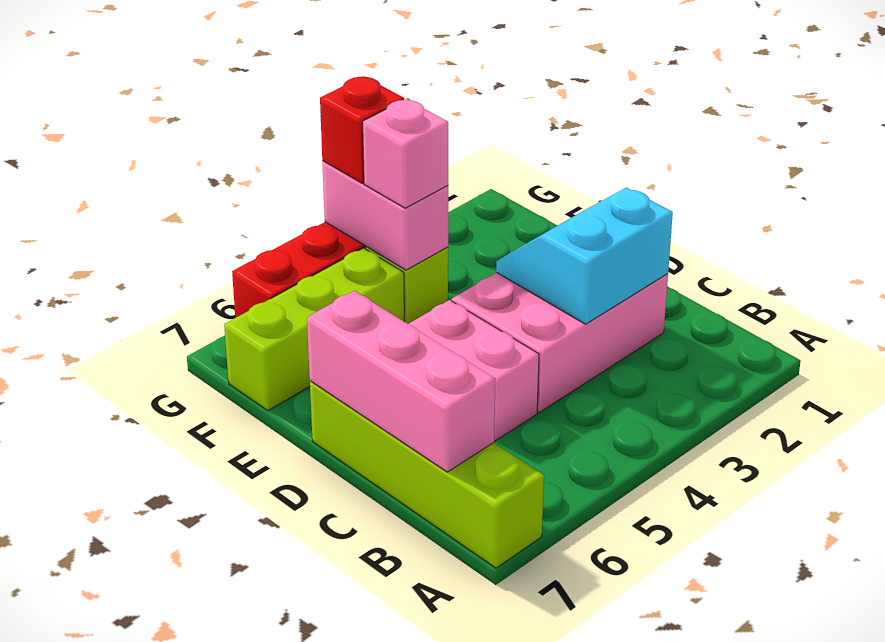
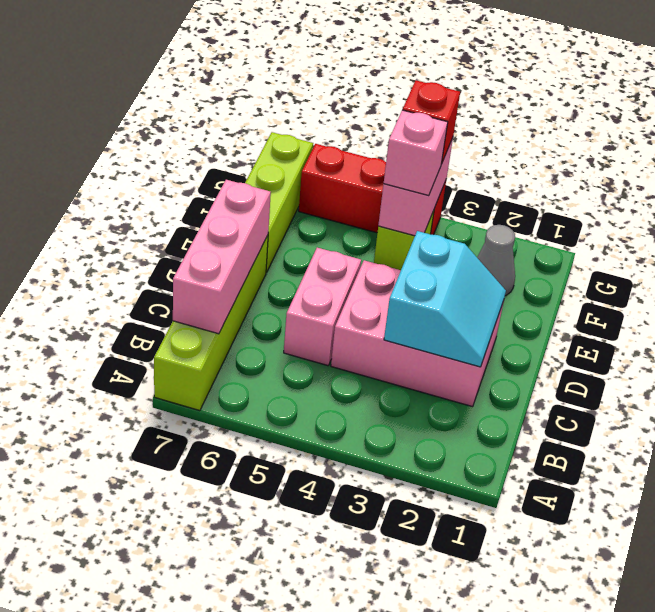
cyan slope C2:D3 level 2 top C -> cyan slope C2:D3 level 2 top 3
none -> grey cone F2 level 1
lime brick F5:F7 level 1 -> lime brick E7:G7 level 1

